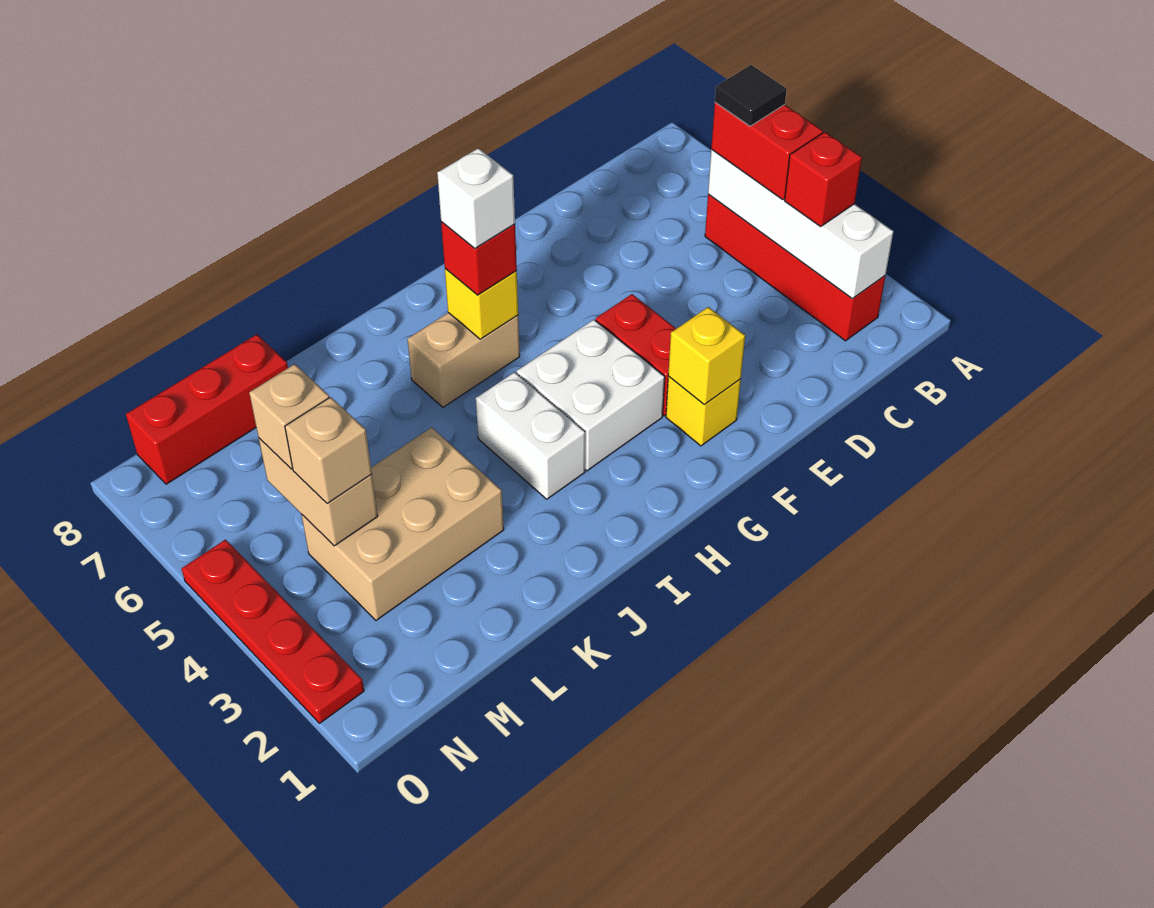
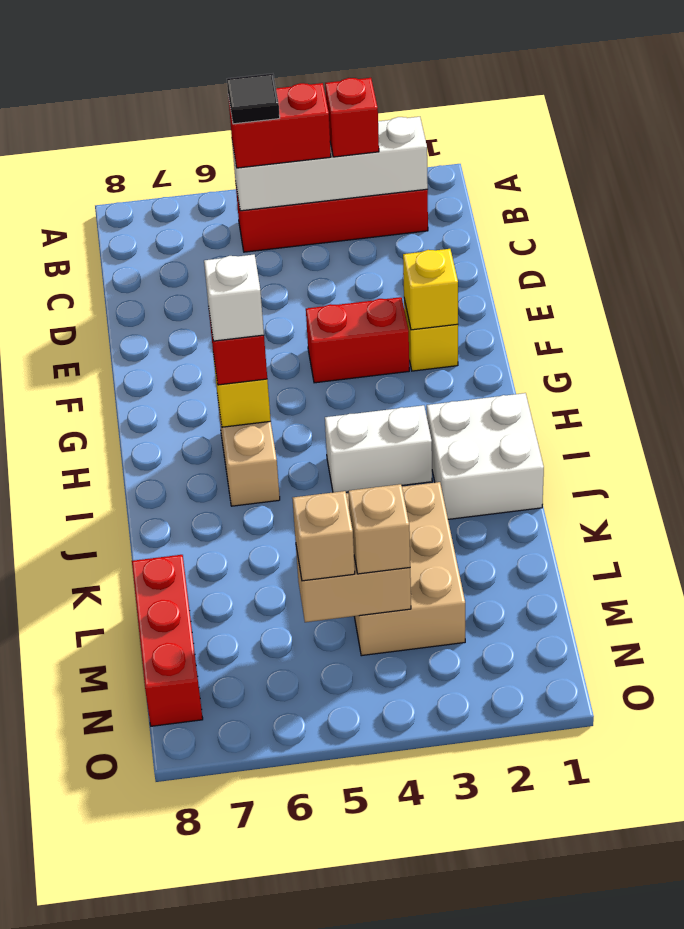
white brick G3:H4 level 1 -> white brick I1:J2 level 1
red plate O2:O5 level 1 -> none

